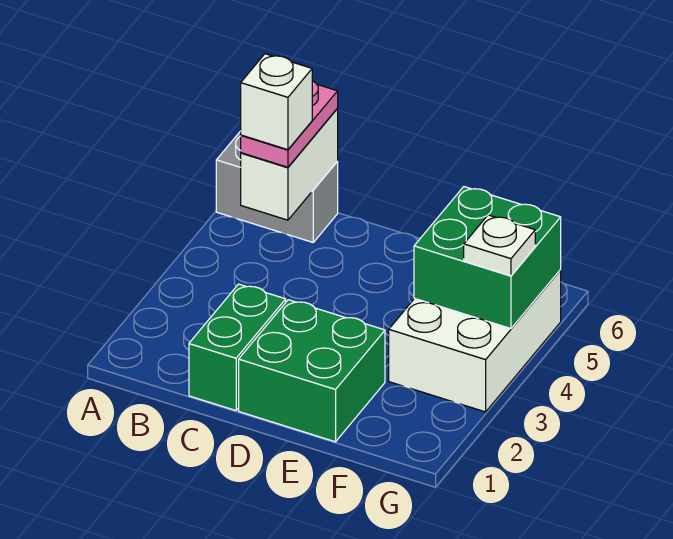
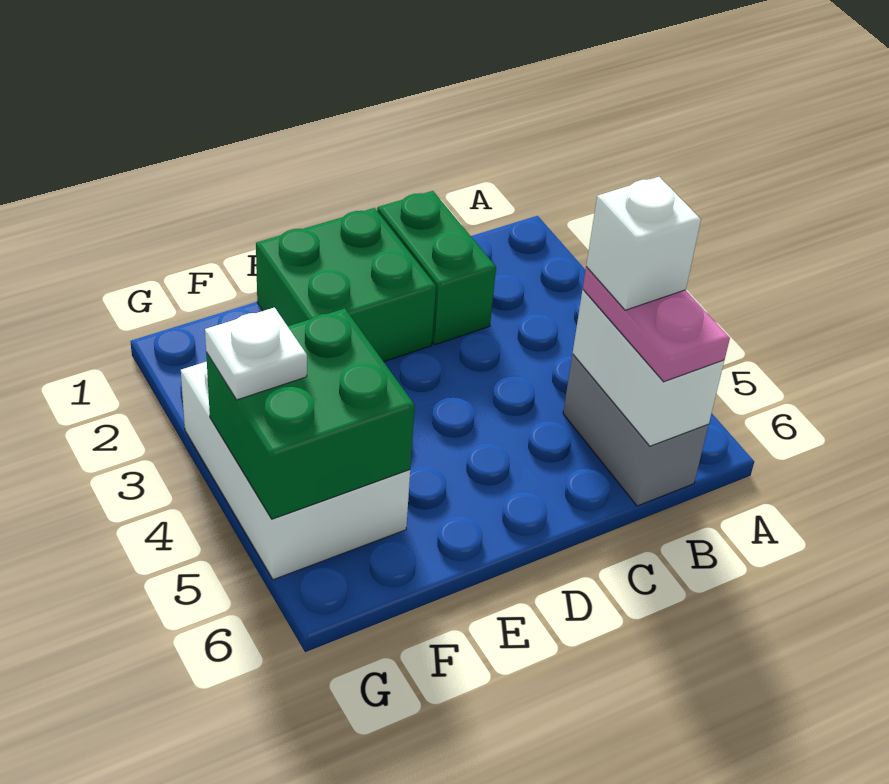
grey brick A6:B6 level 1 -> grey brick B5:B6 level 1

